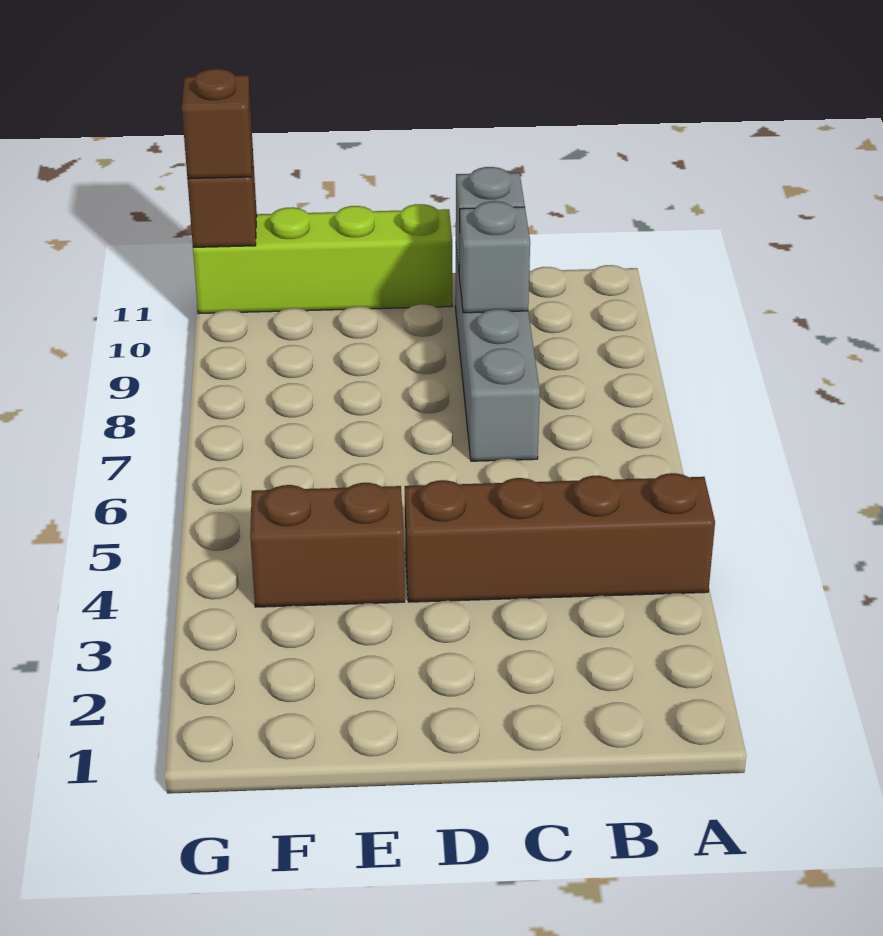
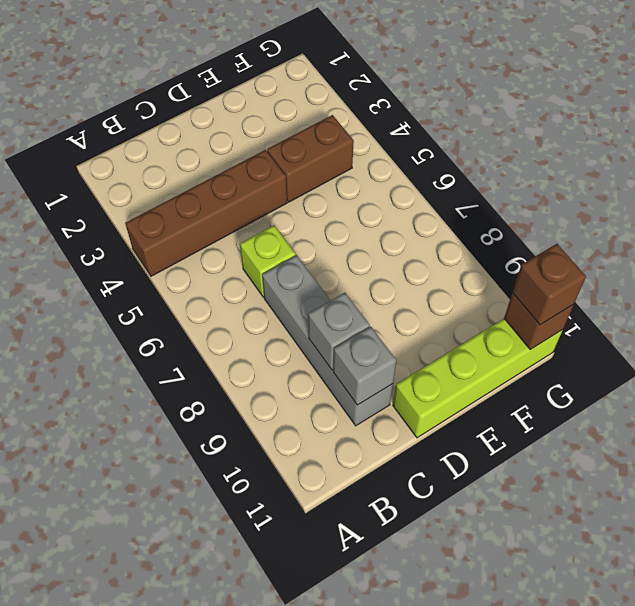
none -> lime brick C6 level 1

